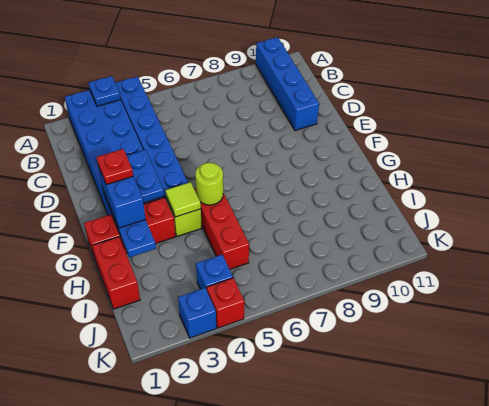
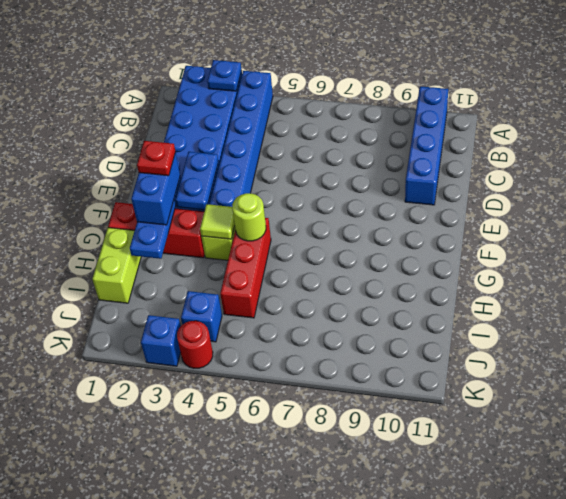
red brick H1:I1 level 1 -> lime brick H1:I1 level 1
red brick K4 level 1 -> red round brick K4 level 1

